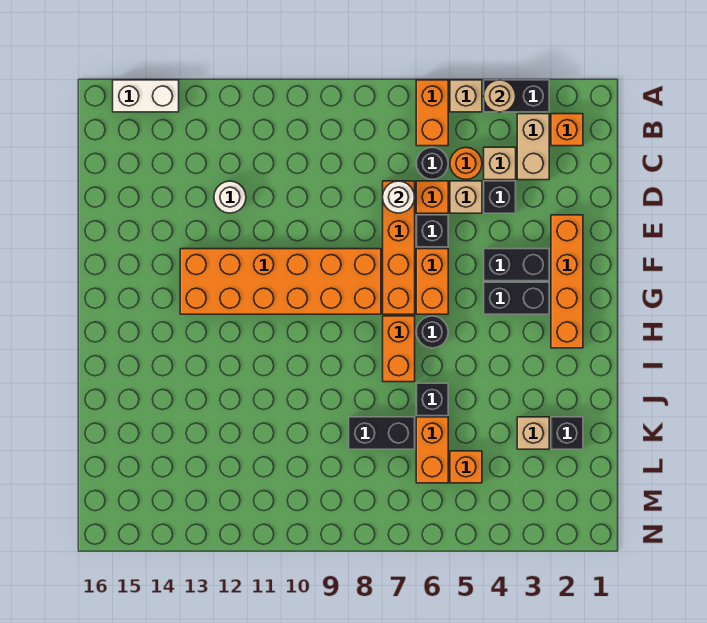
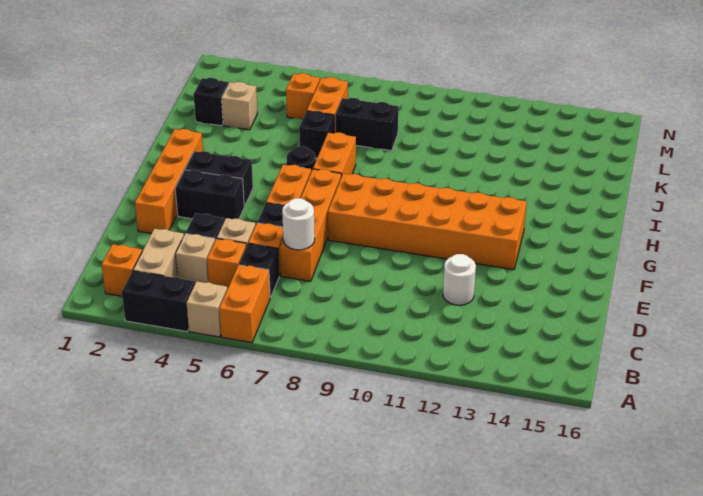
tan round brick A4 level 2 -> none
white brick A14:A15 level 1 -> none
orange round brick C5 level 1 -> orange brick C5 level 1
black round brick C6 level 1 -> black brick C6 level 1

